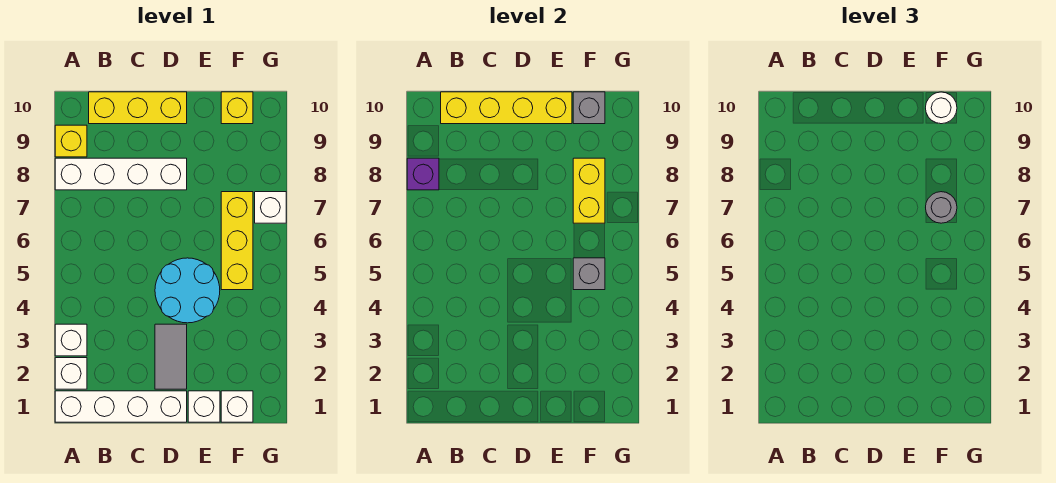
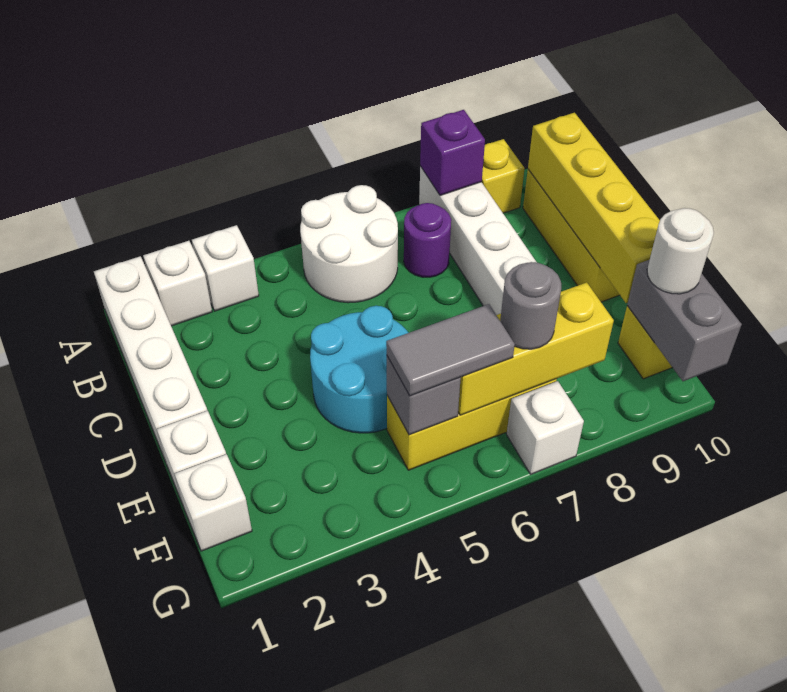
none -> white round brick A5:B6 level 1
none -> purple round brick B7 level 1
grey tile D2:D3 level 1 -> grey tile F5:F6 level 3
yellow brick F7:F8 level 2 -> yellow brick F6:F8 level 2
grey brick F10 level 2 -> grey brick F10:G10 level 2

